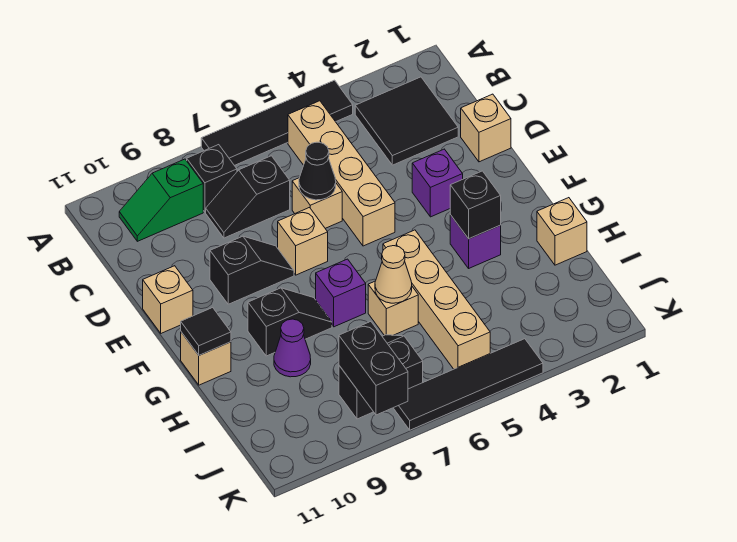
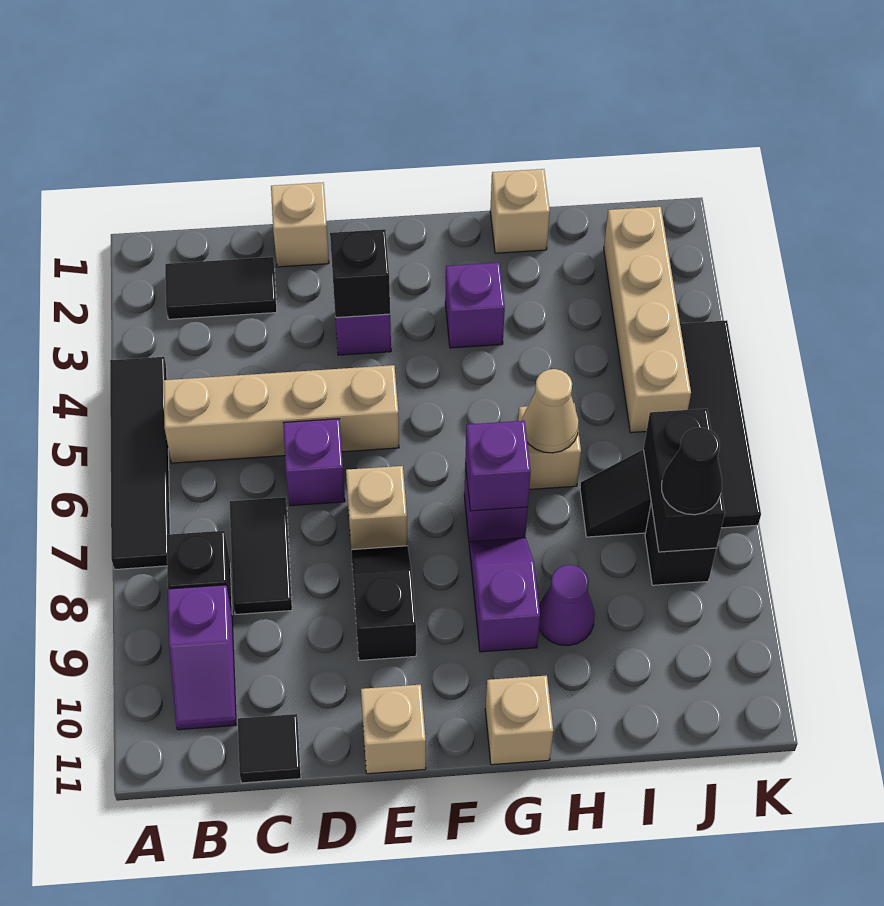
black tile B2:C3 level 1 -> black tile B2:C2 level 1
green slope B9:B10 level 1 top 9 -> purple slope B9:B10 level 1 top 9
black slope C7:C8 level 1 top 7 -> black tile C7:C8 level 1
tan brick D6 level 1 -> purple brick D6 level 1
black cone D6 level 2 -> black cone J8 level 3
black brick G3 level 2 -> black brick E3 level 2
tan brick G5:J5 level 1 -> tan brick J2:J5 level 1
none -> purple brick G7 level 2
black slope G8:G9 level 1 top 9 -> purple slope G8:G9 level 1 top 9
black tile G11 level 2 -> black tile C11 level 1
black brick J8:K8 level 2 -> black brick J7:J8 level 2

